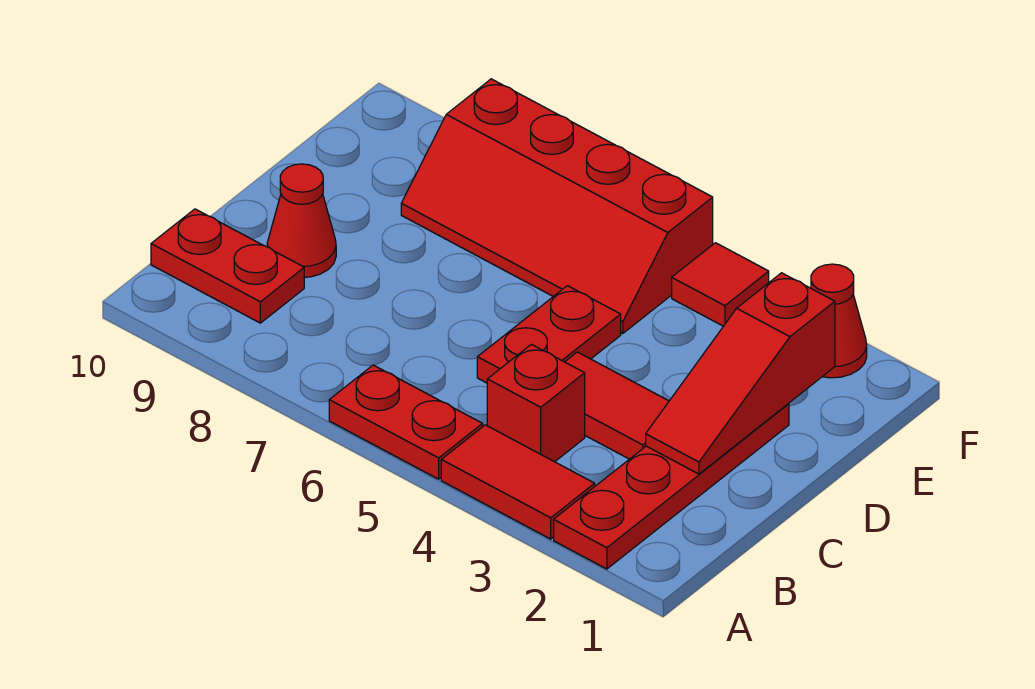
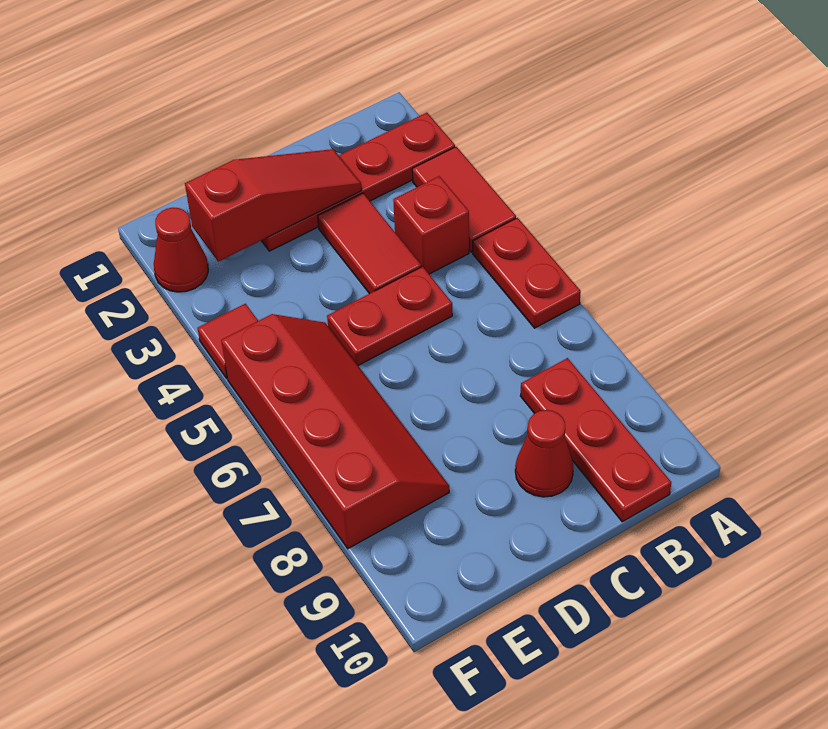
red plate B9:B10 level 1 -> red plate B8:B10 level 1

